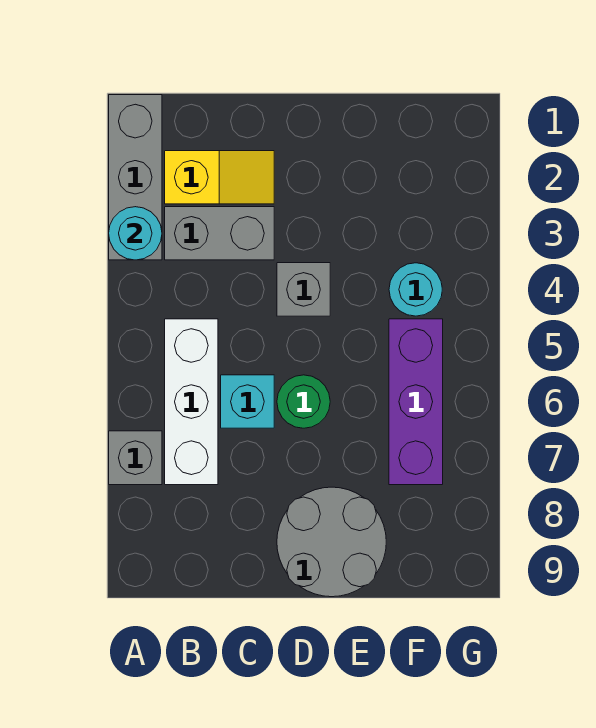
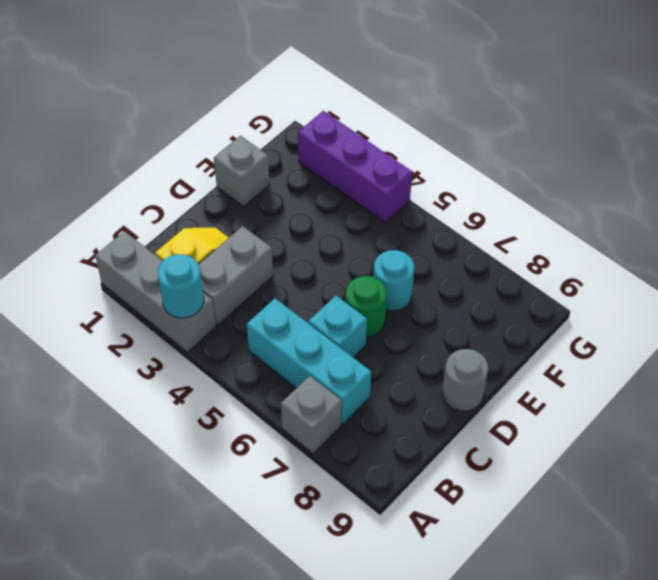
white brick B5:B7 level 1 -> cyan brick B5:B7 level 1
grey brick D4 level 1 -> grey brick E1 level 1
grey round brick D8:E9 level 1 -> grey round brick D9 level 1
cyan round brick F4 level 1 -> cyan round brick E6 level 1
purple brick F5:F7 level 1 -> purple brick G2:G4 level 1

